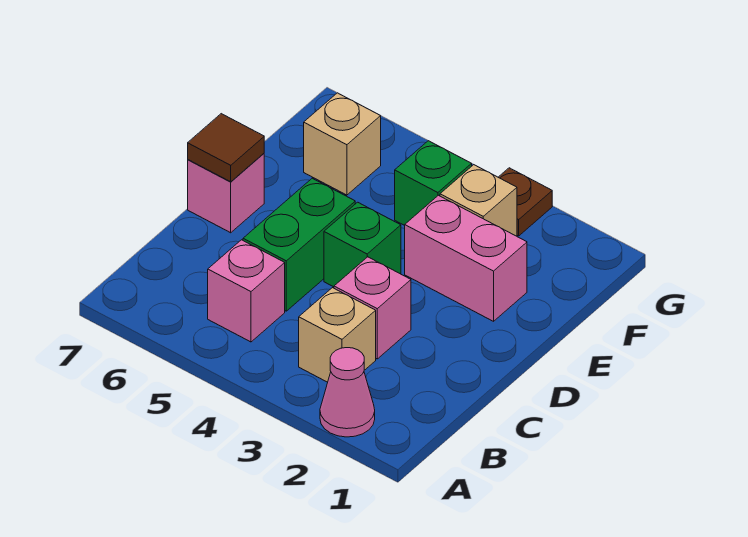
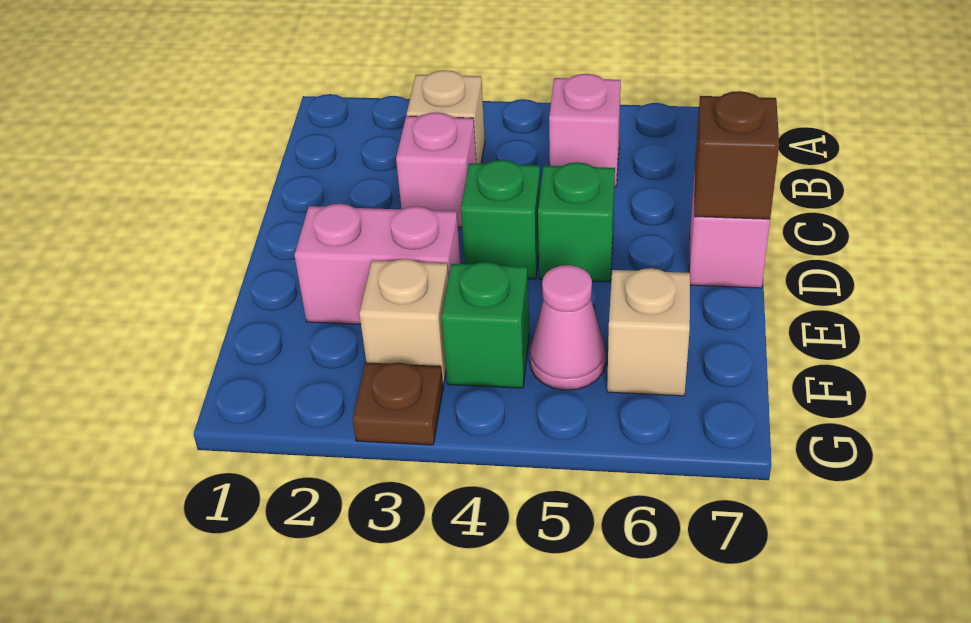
pink cone A2 level 1 -> pink cone F5 level 1
green brick C5:D5 level 1 -> green brick D5 level 1
brown tile D7 level 2 -> brown brick D7 level 2

